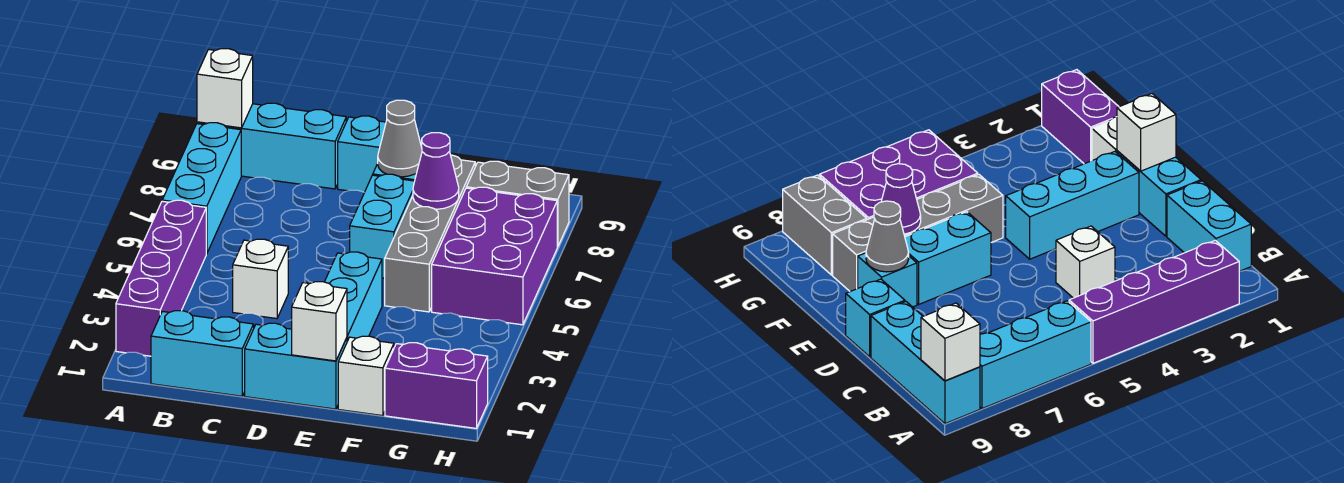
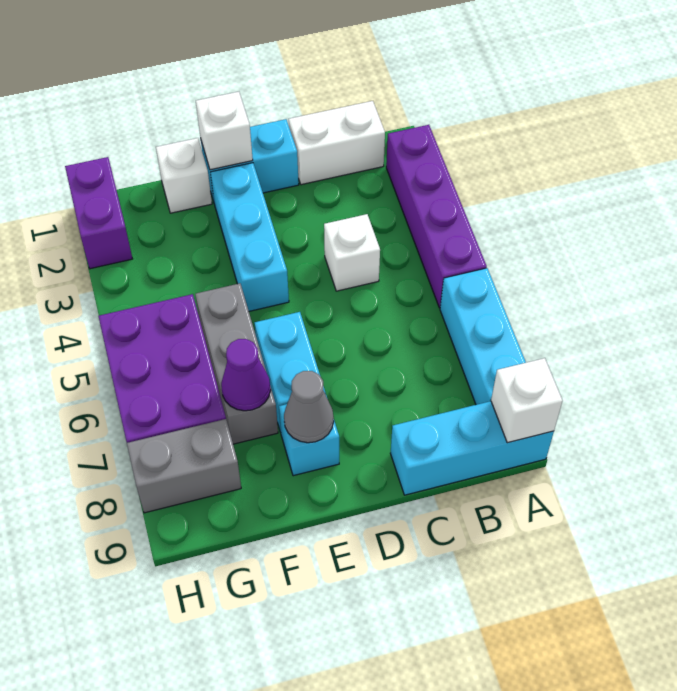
cyan brick B1:C1 level 1 -> white brick B1:C1 level 1
cyan brick D9 level 1 -> none
grey brick F5:F8 level 1 -> grey brick F5:F7 level 1
purple brick G1:H1 level 1 -> purple brick H1:H2 level 1

